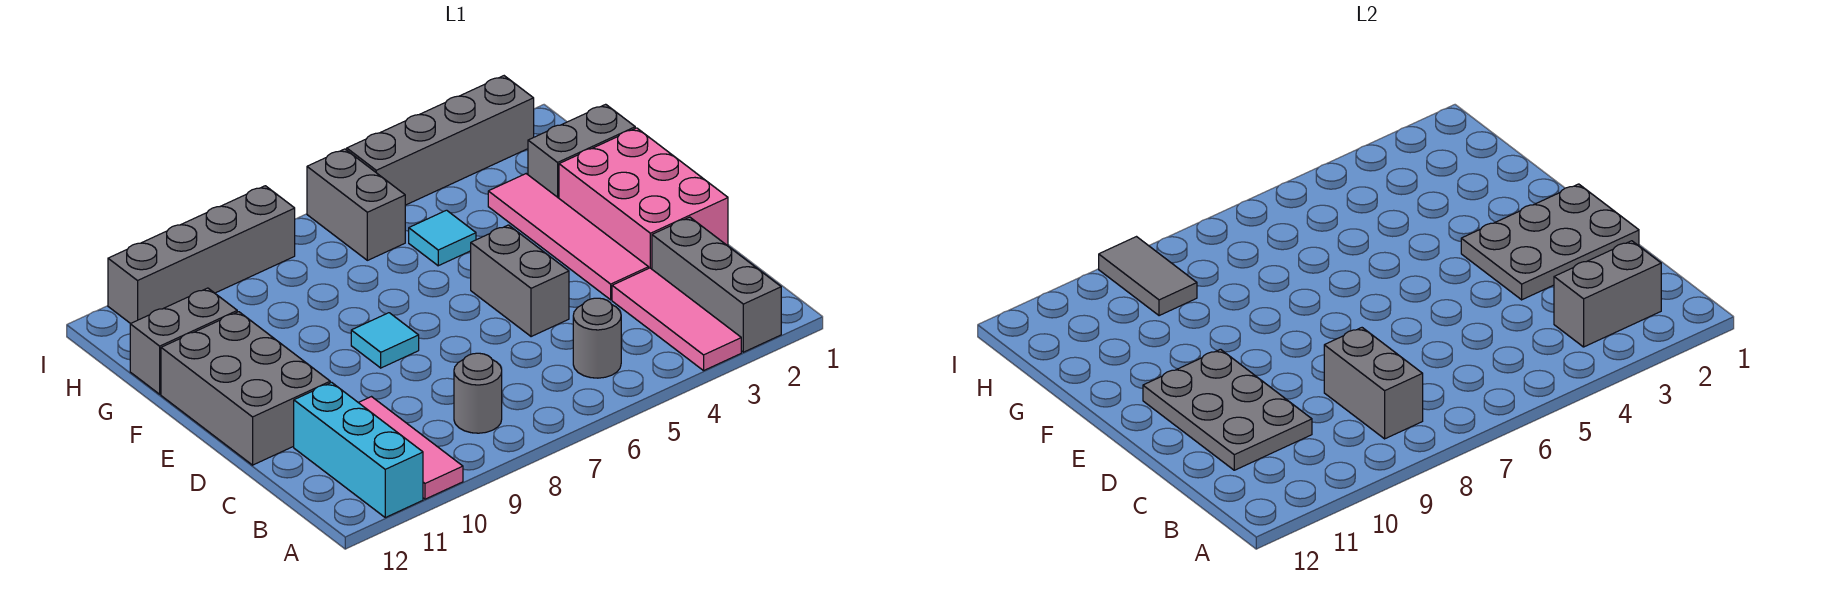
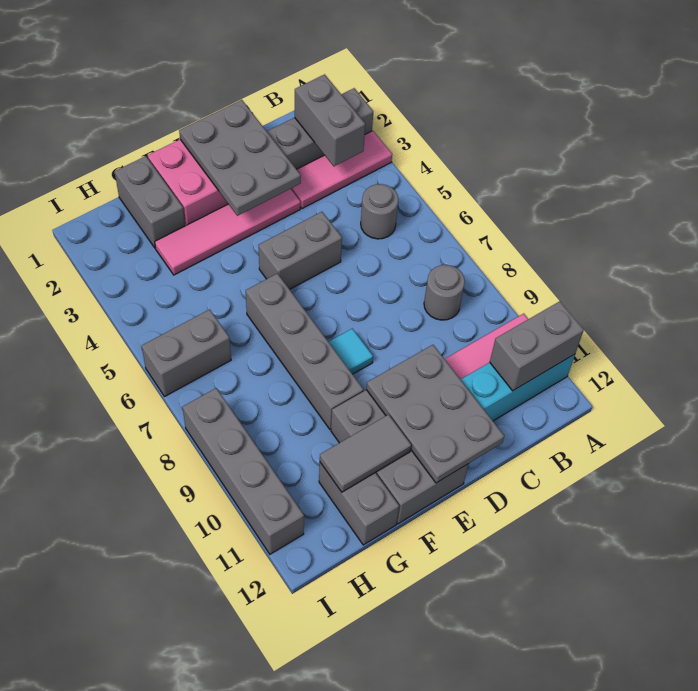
grey brick B8:C8 level 2 -> grey brick A11:B11 level 2
grey plate C10:E11 level 2 -> grey plate D10:E12 level 2
grey brick D11:F12 level 1 -> grey brick E10:F12 level 1
cyan tile G5 level 1 -> none
grey tile H9:I9 level 2 -> grey tile F11:G11 level 2
grey brick I2:I5 level 1 -> grey brick F6:F9 level 1

